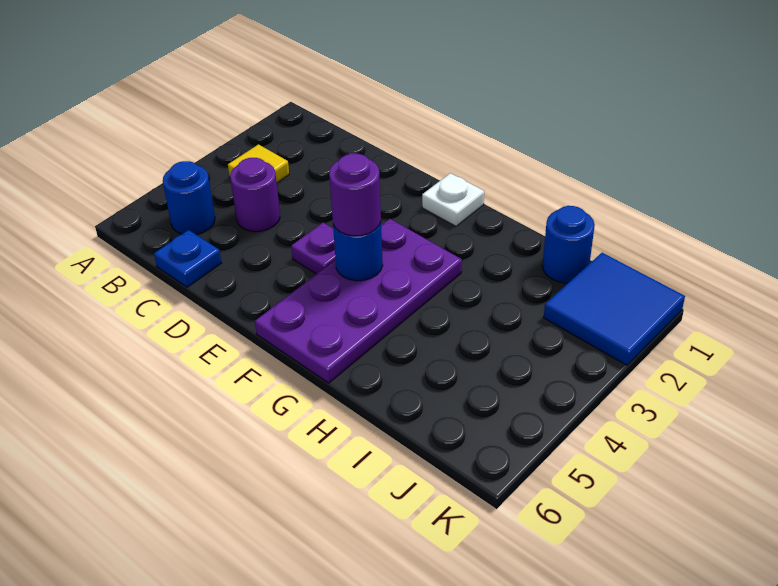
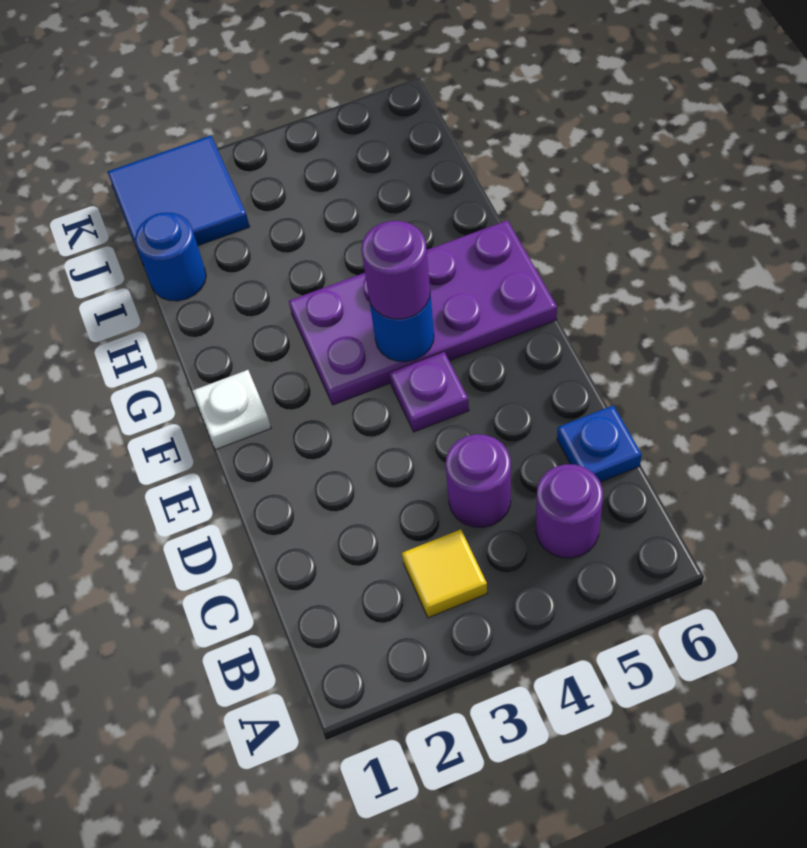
blue round brick B5 level 1 -> purple round brick B5 level 1

